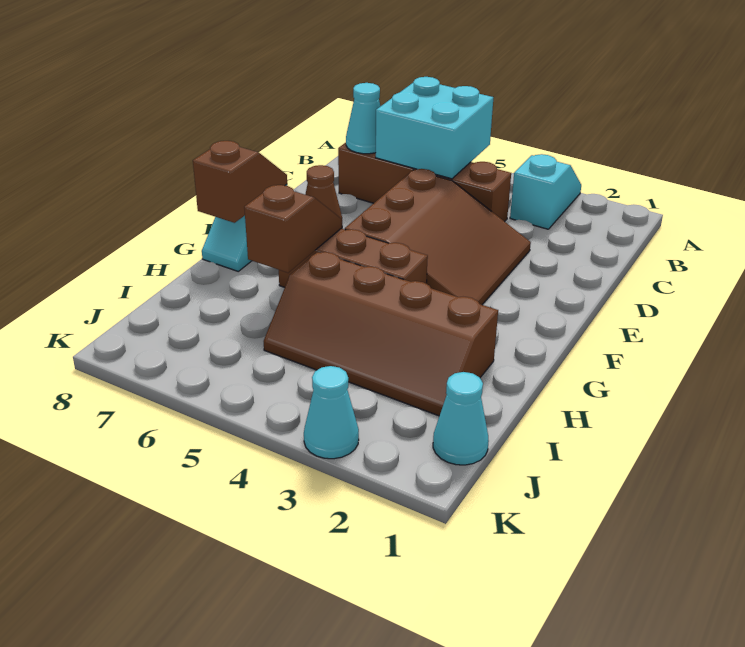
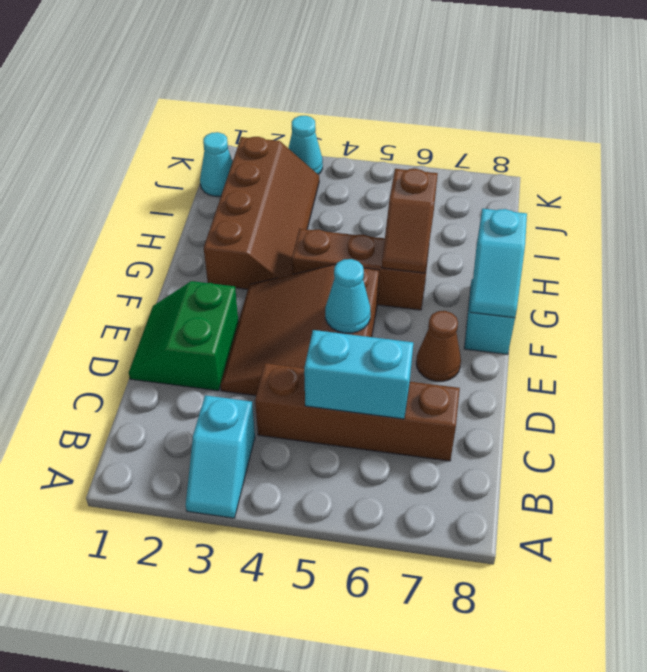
cyan brick B5:C6 level 2 -> cyan brick C5:C6 level 2
cyan cone C7 level 2 -> cyan cone E5 level 2
none -> green slope D1:E2 level 1 top 2
brown slope F8:G8 level 2 top G -> cyan slope F8:G8 level 2 top G
brown slope H2:I5 level 1 top H -> brown slope G2:J3 level 1 top 2

